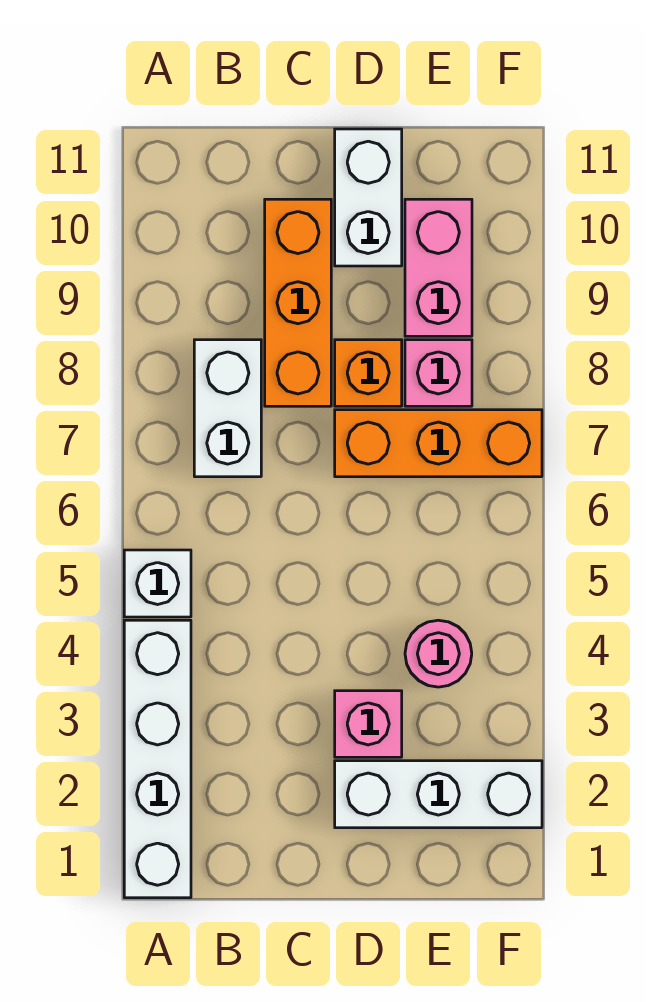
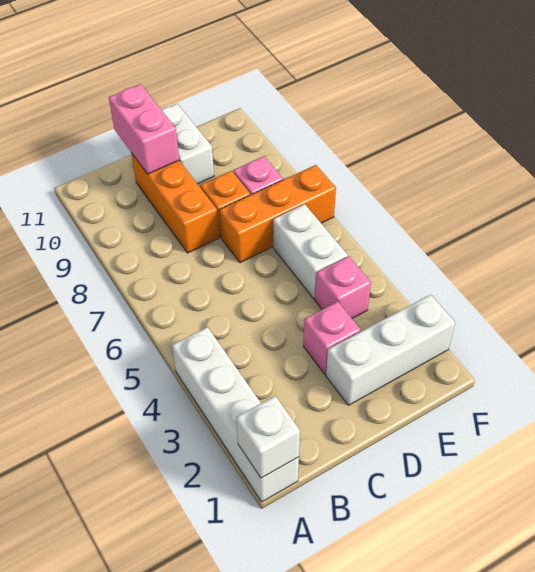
white brick A5 level 1 -> white brick A1 level 2
white brick B7:B8 level 1 -> white brick E5:E6 level 1
pink round brick E4 level 1 -> pink brick E4 level 1
pink brick E9:E10 level 1 -> pink brick C10:C11 level 2

